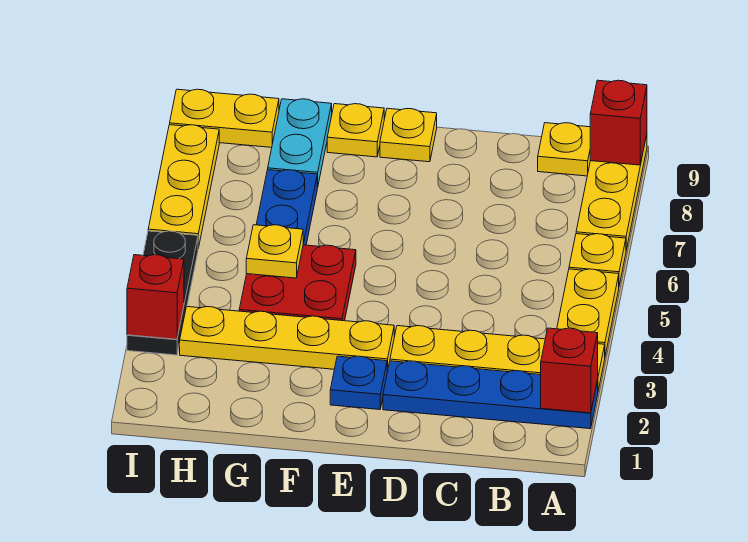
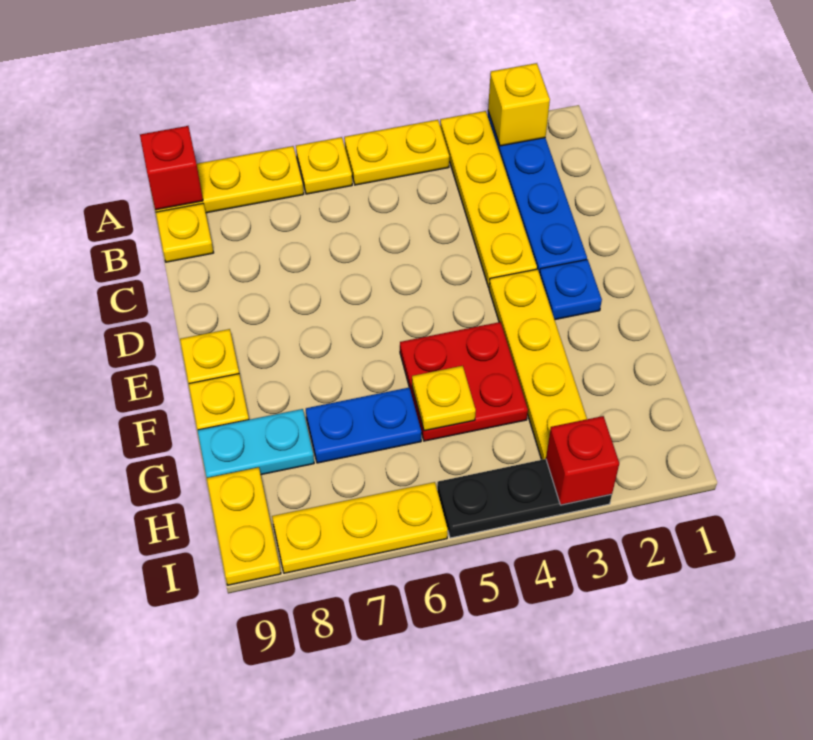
red brick A2 level 2 -> yellow brick A2 level 2

